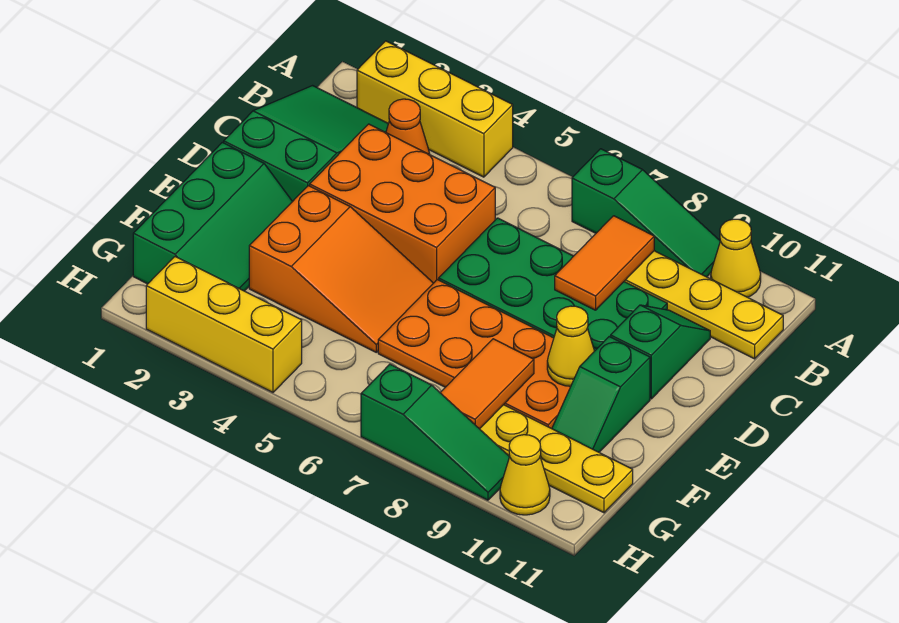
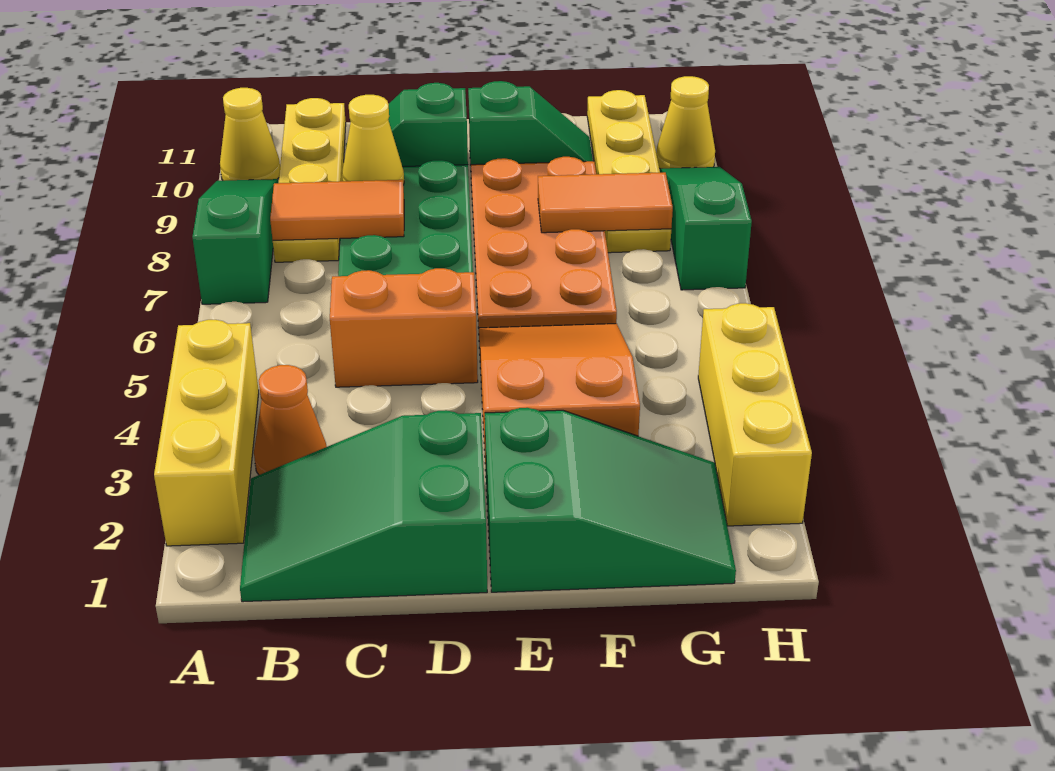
orange brick C3:D5 level 1 -> orange brick C5:D5 level 1
green slope E1:G2 level 1 top 1 -> green slope E1:G2 level 1 top E
yellow cone E9 level 2 -> yellow cone C9 level 2

